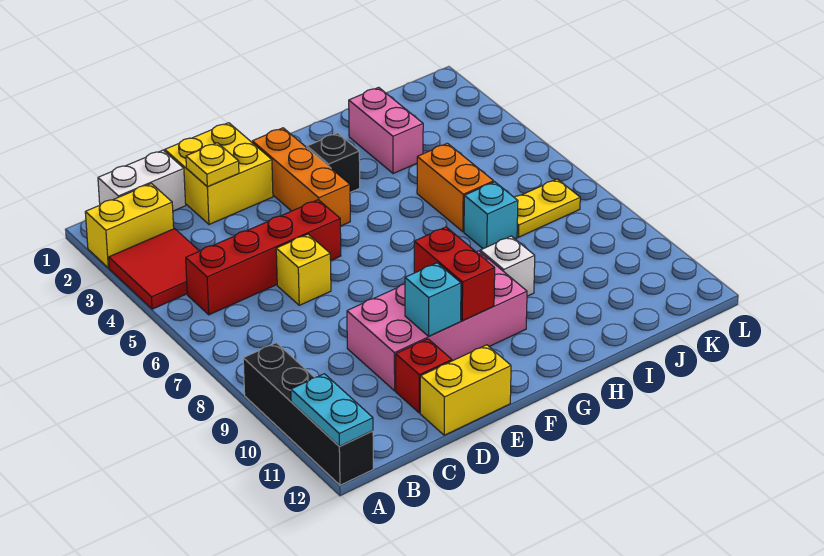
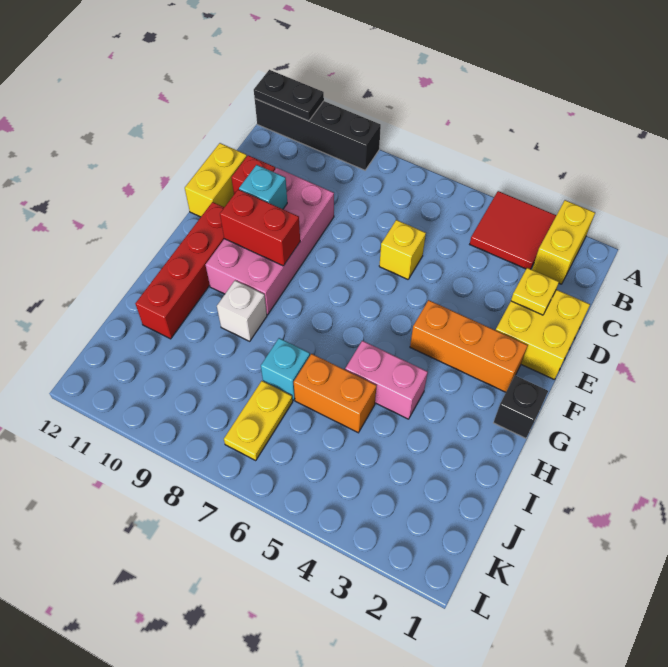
cyan plate A11:A12 level 2 -> black plate A11:A12 level 2
white brick B1:C1 level 1 -> none
red brick B5:E5 level 1 -> red brick F11:I11 level 1
black brick G3 level 1 -> black brick G1 level 1
pink brick I2:I3 level 1 -> pink brick H4:H5 level 1

